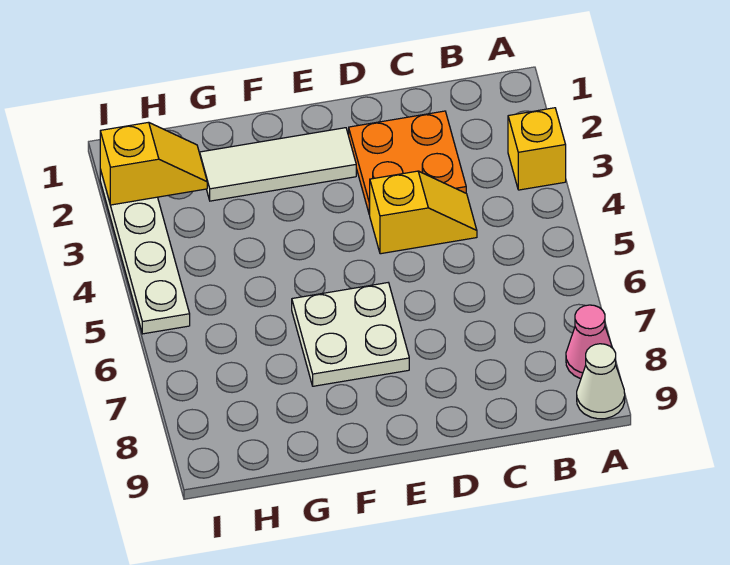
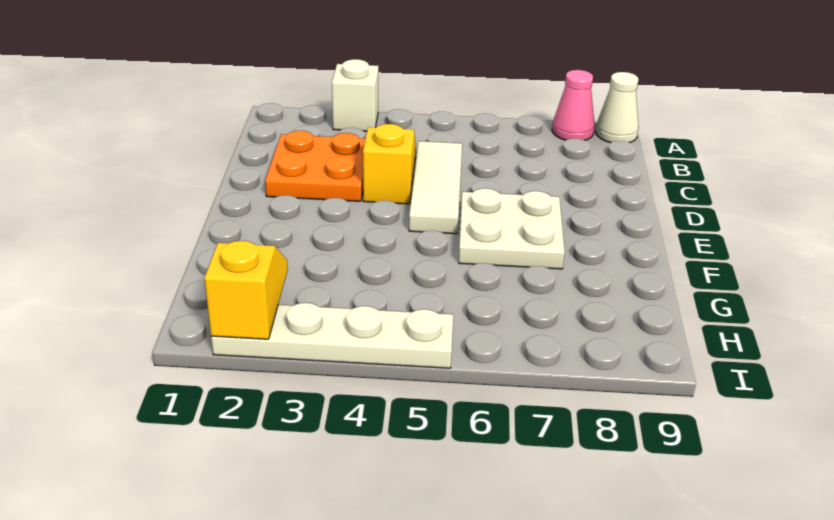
yellow brick A3 level 1 -> white brick A3 level 1
white tile E2:G2 level 1 -> white tile C5:E5 level 1

